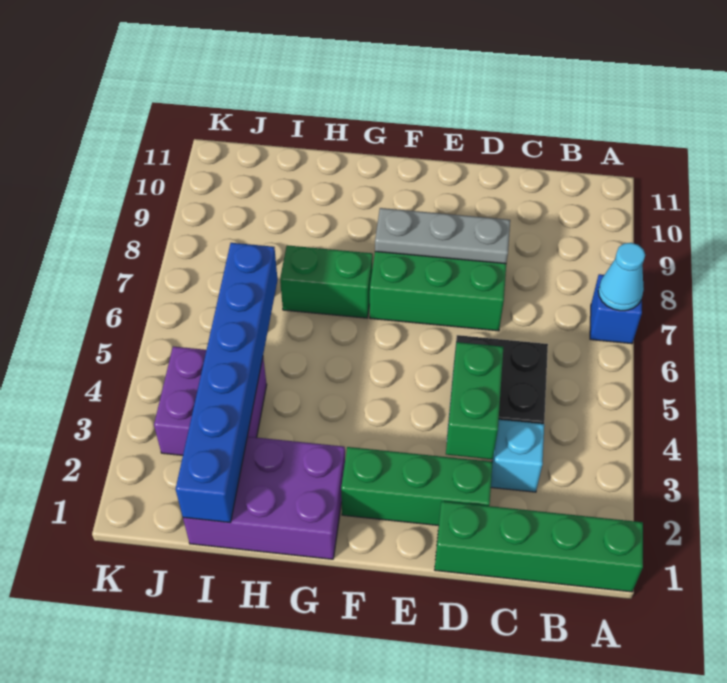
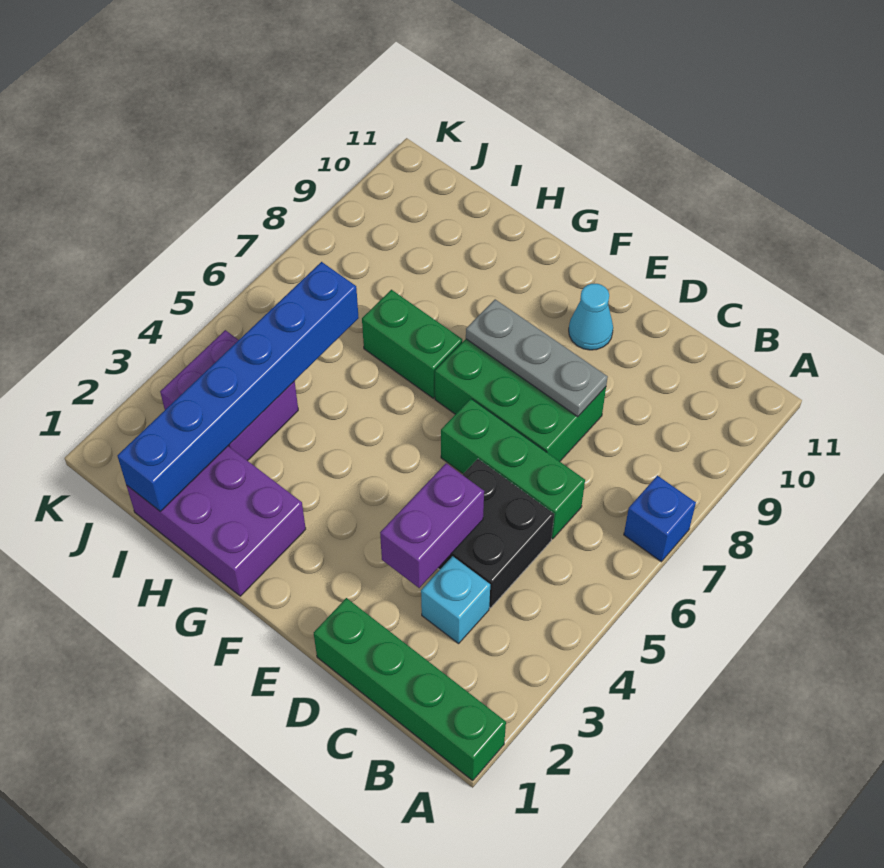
cyan cone A7 level 2 -> cyan cone E10 level 1
green brick D2:F2 level 1 -> green brick C6:E6 level 1
green brick D3:D4 level 2 -> purple brick D3:D4 level 2

